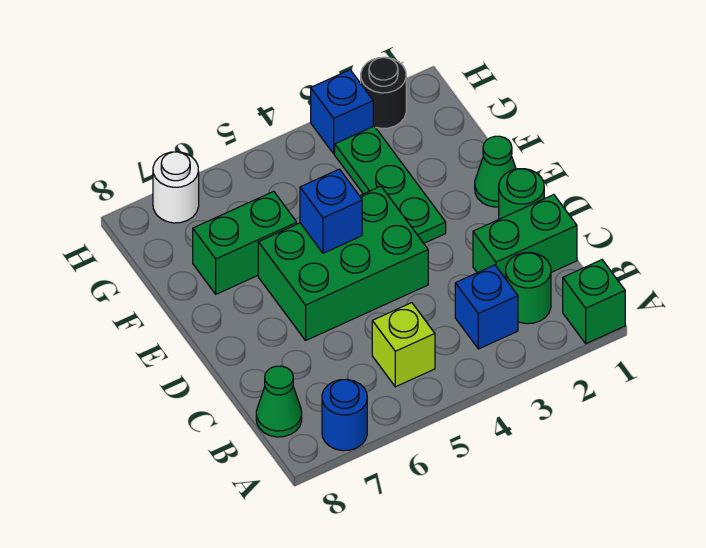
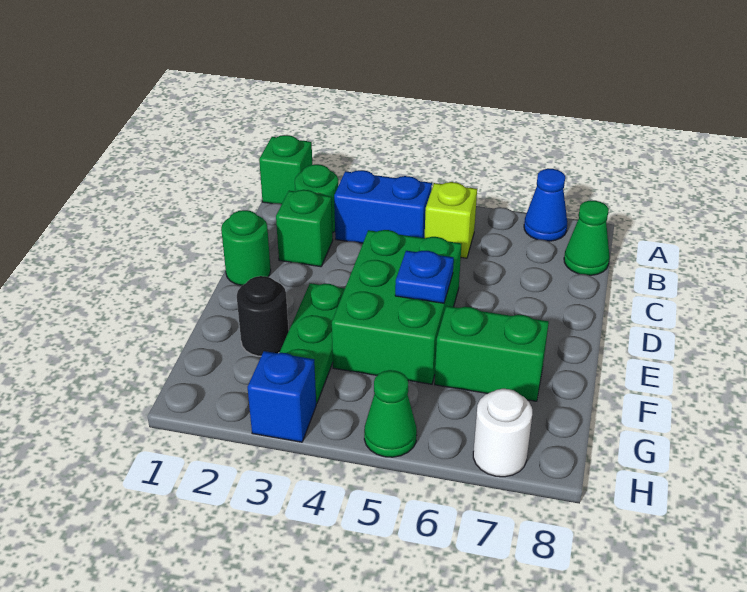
blue round brick A7 level 1 -> blue cone A7 level 1
blue brick B3 level 1 -> blue brick B3:B4 level 1
green brick C1:C2 level 1 -> green brick C2 level 1
green brick D4:E6 level 1 -> green brick D4:F5 level 1
green cone E1 level 1 -> green cone H5 level 1
blue brick E5 level 2 -> blue plate E5 level 2
black round brick H2 level 1 -> black round brick F2 level 1

